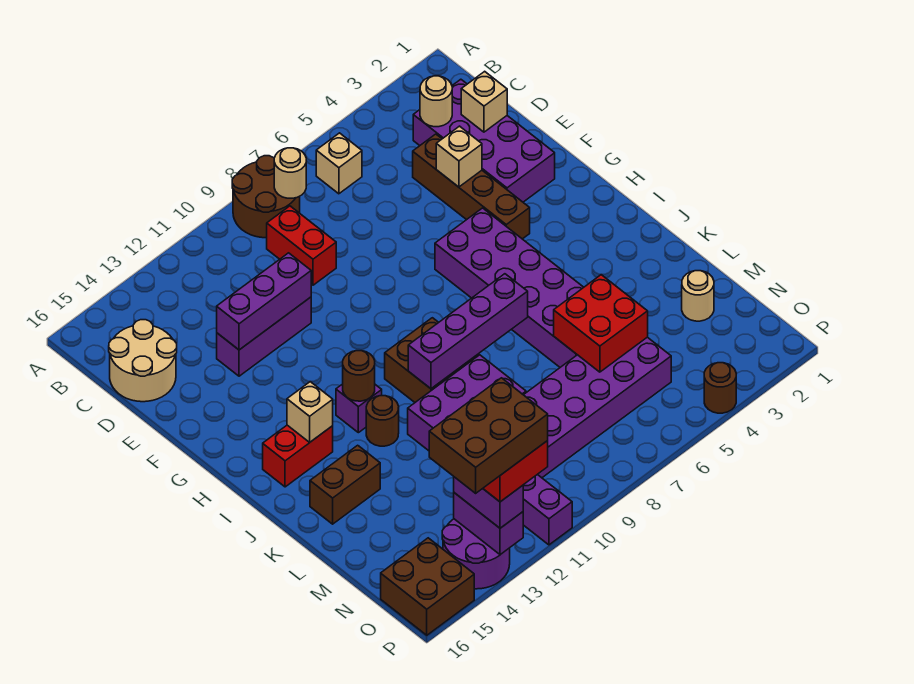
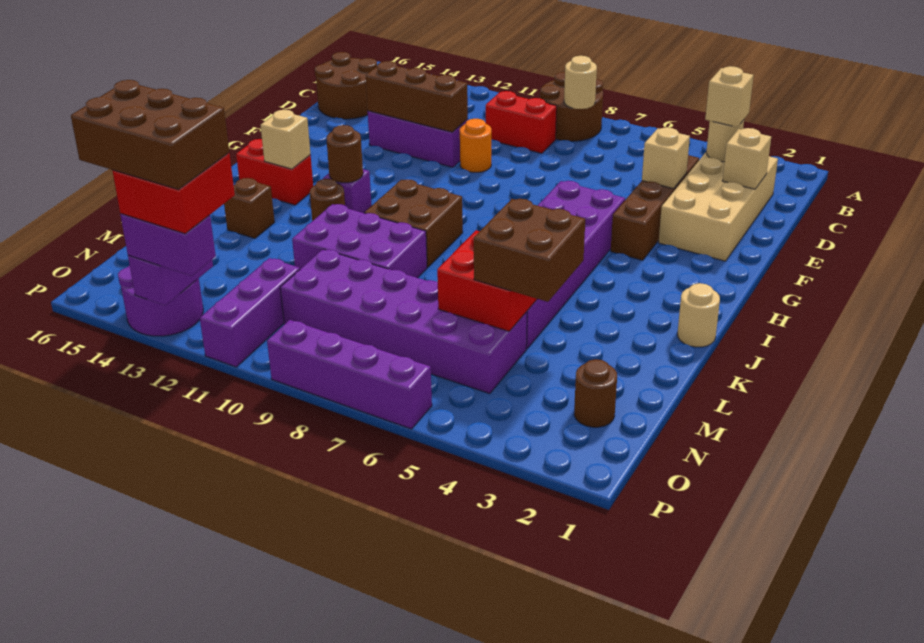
tan brick B6 level 1 -> tan brick C3 level 3
purple brick C2:F3 level 1 -> tan brick C2:F3 level 1
red brick C9:D9 level 1 -> red brick C9:C10 level 1
tan round brick C15:D16 level 1 -> brown round brick C15:D16 level 1
none -> orange round brick E10 level 1
purple brick E11:E13 level 2 -> brown brick E11:E13 level 2
purple brick J7:J10 level 2 -> purple brick P6:P9 level 1
brown brick K14:K15 level 1 -> brown brick K14 level 1
tan round brick M2 level 1 -> tan round brick J1 level 1
purple brick O13:P13 level 3 -> purple brick P12:P13 level 3
brown brick O15:P16 level 1 -> brown brick L4:M5 level 3
brown round brick P4 level 1 -> brown round brick N2 level 1

